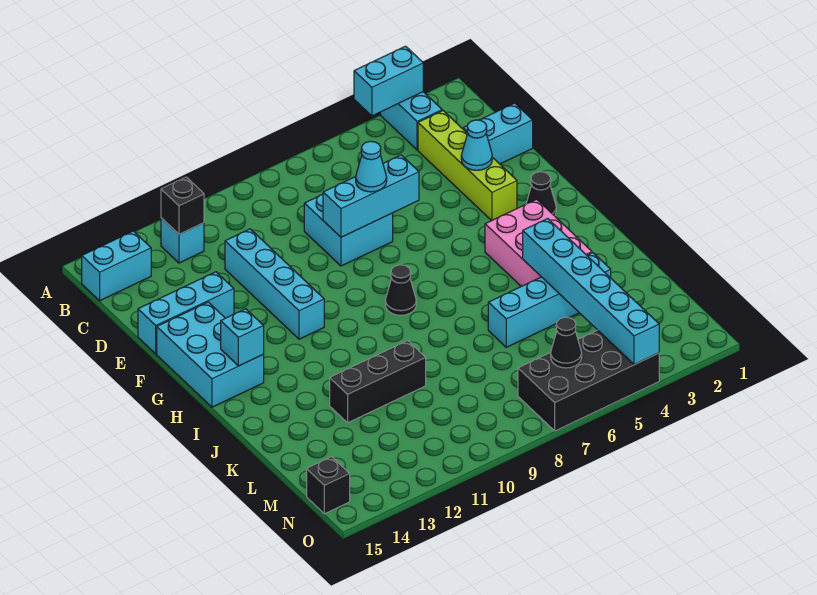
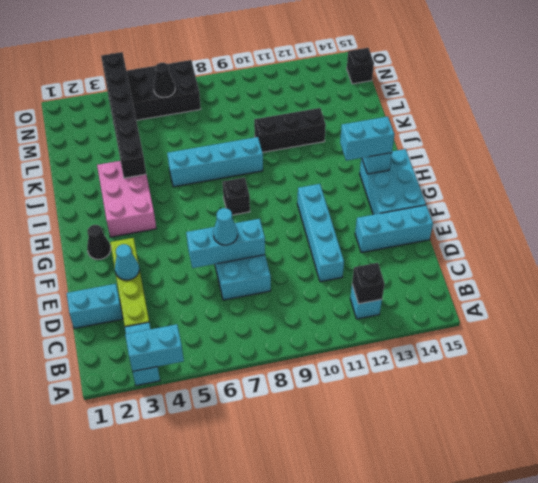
cyan brick B14:B15 level 1 -> cyan brick H13:H14 level 3
black cone H8 level 1 -> black brick H8 level 1
cyan brick J4:O4 level 2 -> black brick J4:O4 level 2
cyan brick K3:K6 level 1 -> cyan brick J6:J9 level 1

